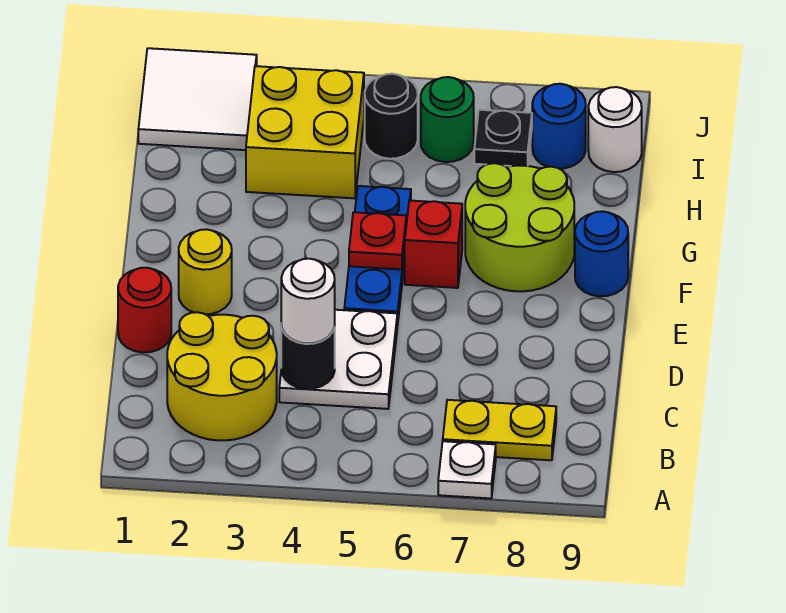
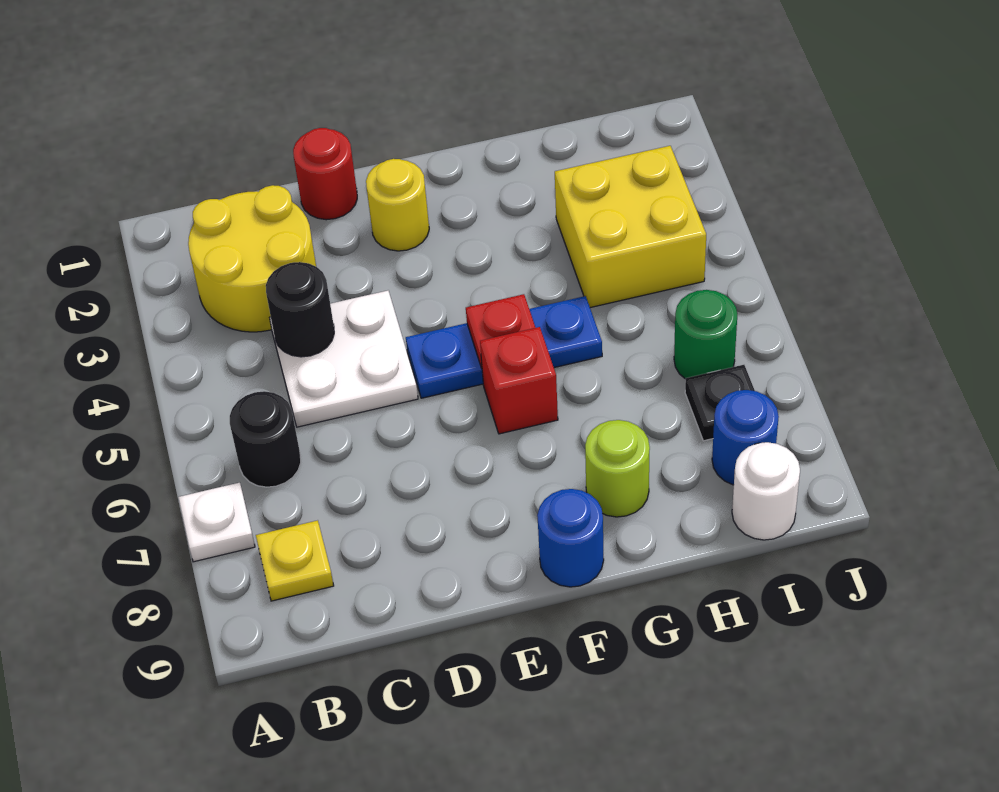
yellow plate B7:B8 level 1 -> yellow plate B8 level 1
white round brick C4 level 3 -> none
lime round brick F7:G8 level 1 -> lime round brick G8 level 1
white tile I1:J2 level 1 -> none
black round brick I5 level 1 -> black round brick B6 level 1

